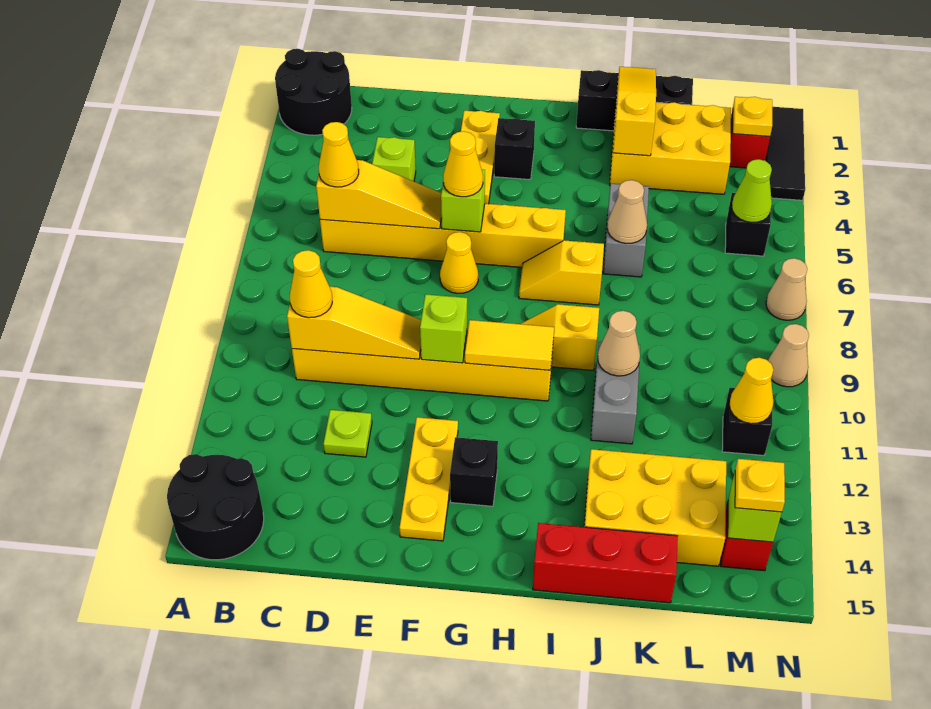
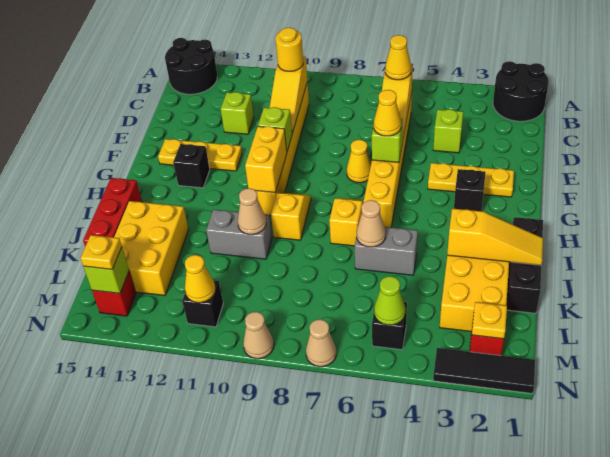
yellow cone C10 level 3 -> yellow round brick C10 level 3
lime plate D12 level 1 -> lime brick D12 level 1
yellow tile G10:H10 level 2 -> yellow brick G10:H10 level 2

